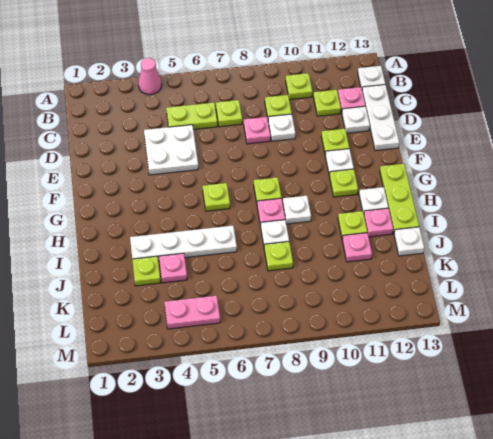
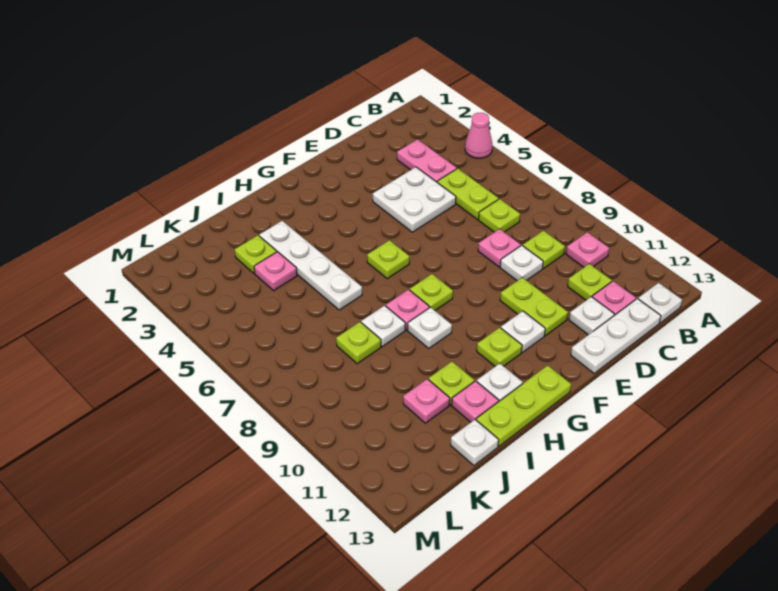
lime plate B10 level 1 -> pink plate B10 level 1
lime plate E11 level 1 -> lime plate E10:E11 level 1
pink plate L4:L5 level 1 -> pink plate C3:C4 level 1

